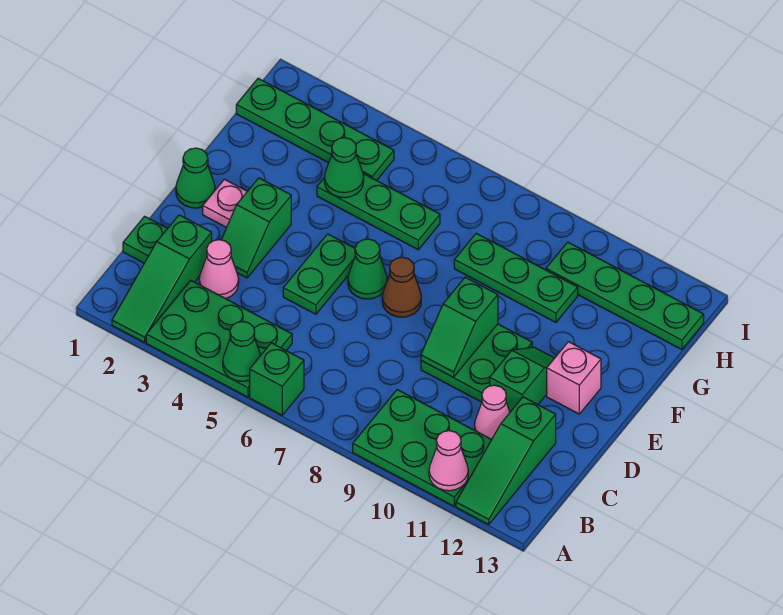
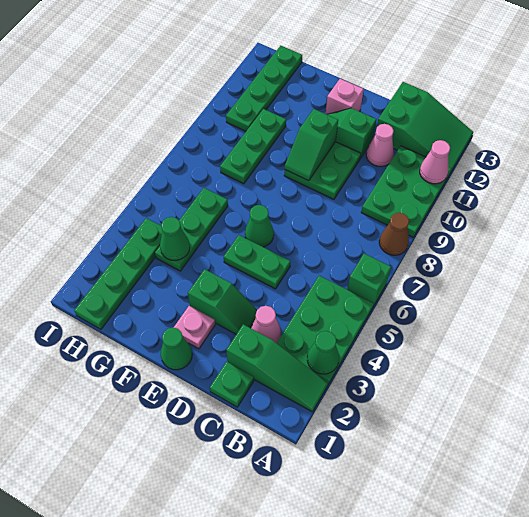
green cone A5 level 2 -> green cone A3 level 2
green slope A12:C12 level 1 top C -> green slope A12:C13 level 1 top C
green slope D9:E9 level 2 top E -> green slope E9:E10 level 2 top 10
brown cone E7 level 1 -> brown cone A8 level 1

